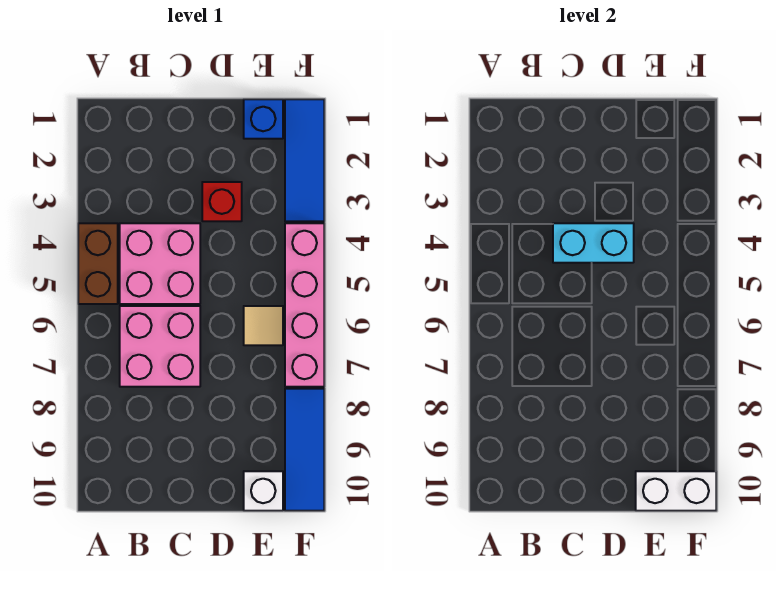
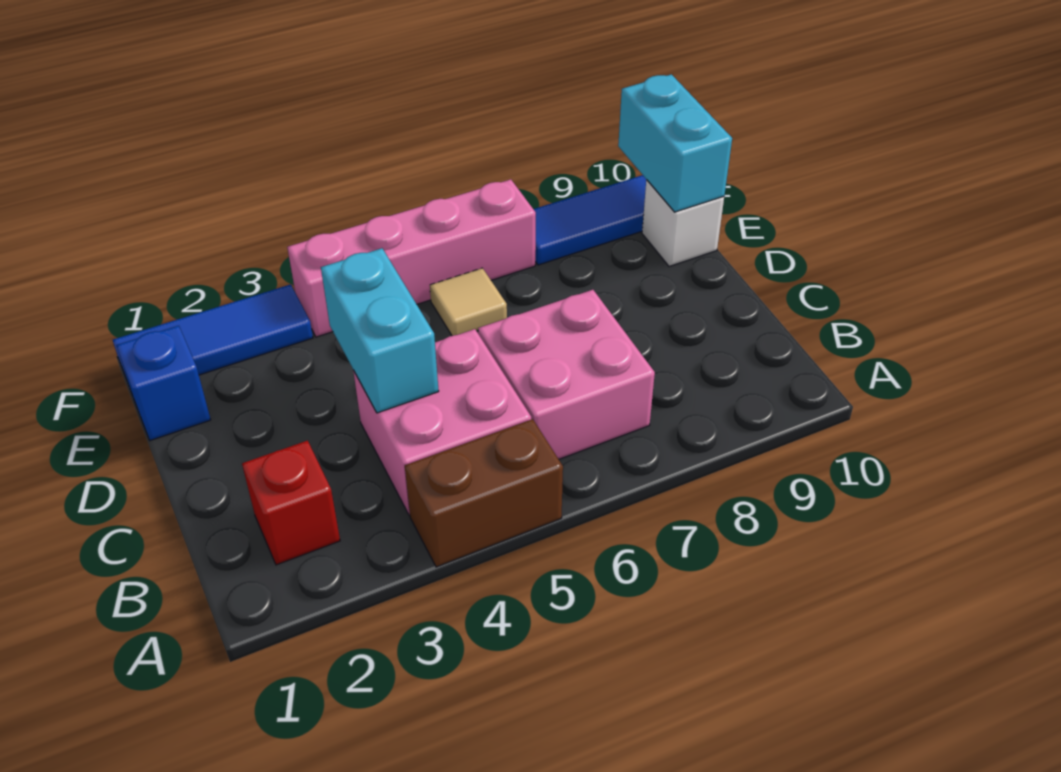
red brick D3 level 1 -> red brick B2 level 1
white brick E10:F10 level 2 -> cyan brick E10:F10 level 2

